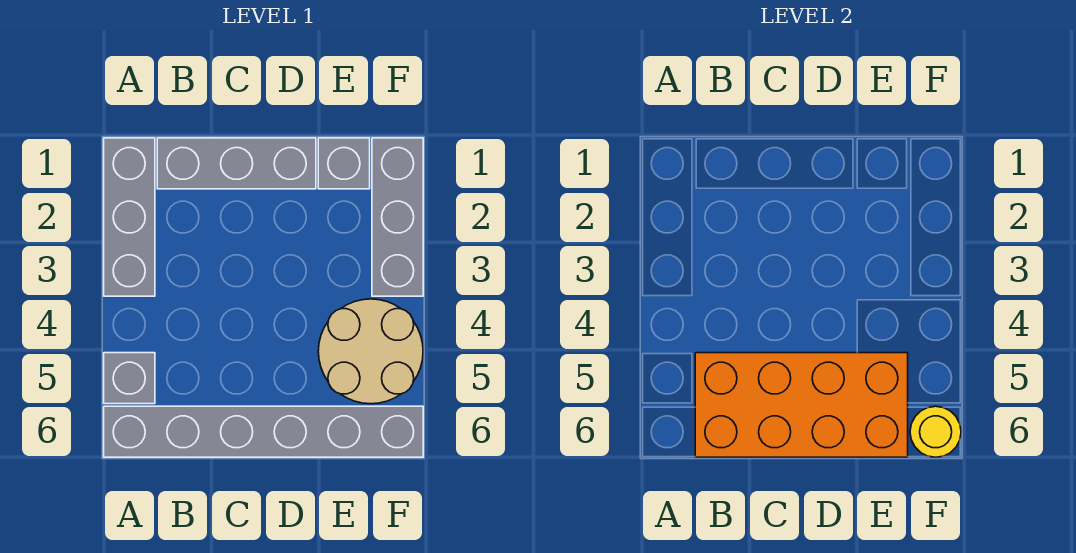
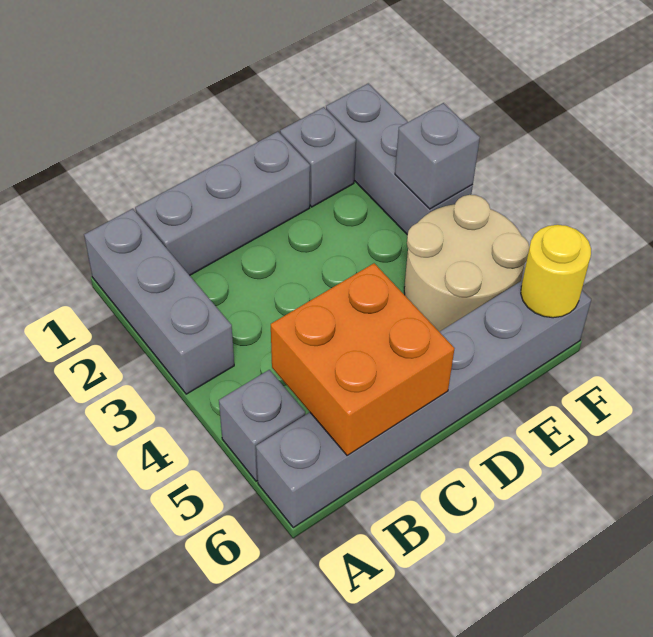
orange brick B5:E6 level 2 -> orange brick B5:C6 level 2
none -> grey brick F3 level 2

